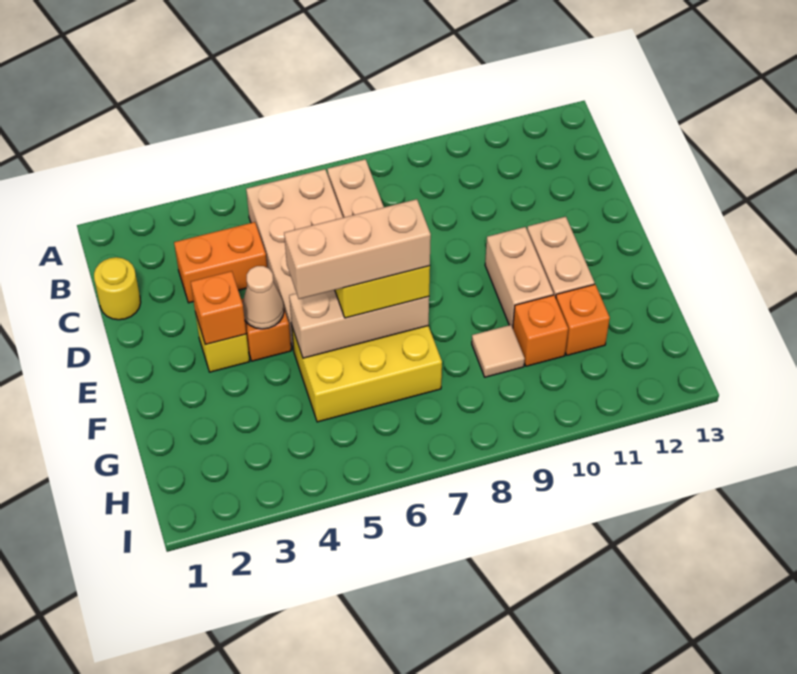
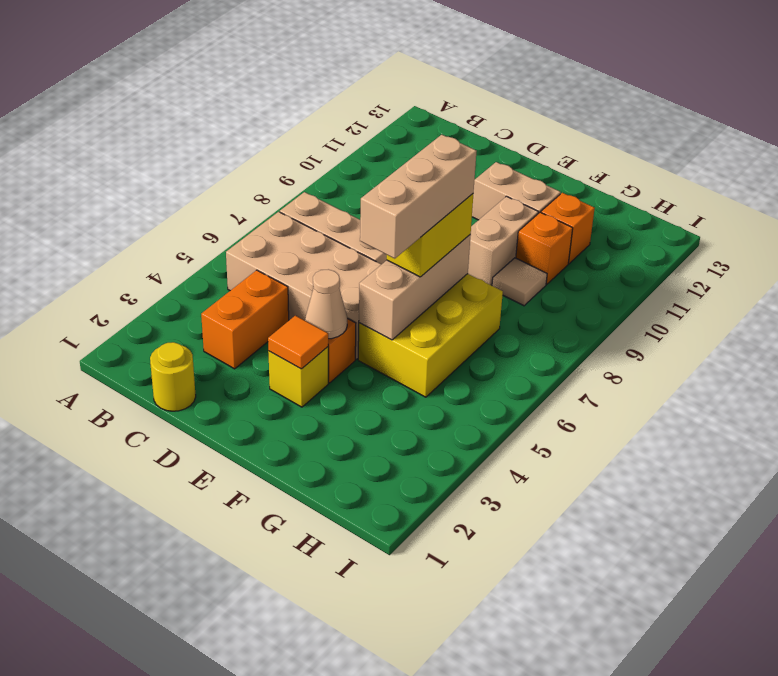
orange brick E3 level 2 -> orange tile E3 level 2
tan brick E10:F10 level 1 -> tan brick F9:F10 level 1

